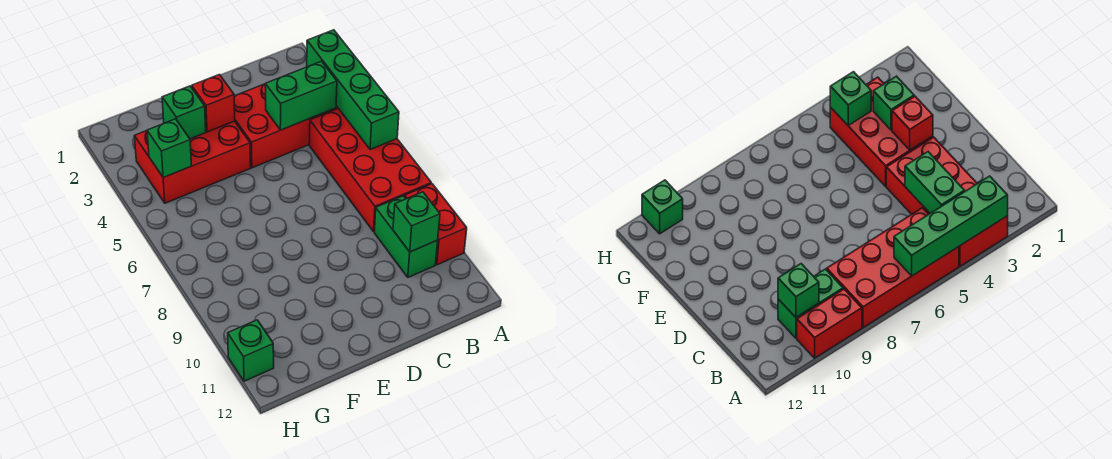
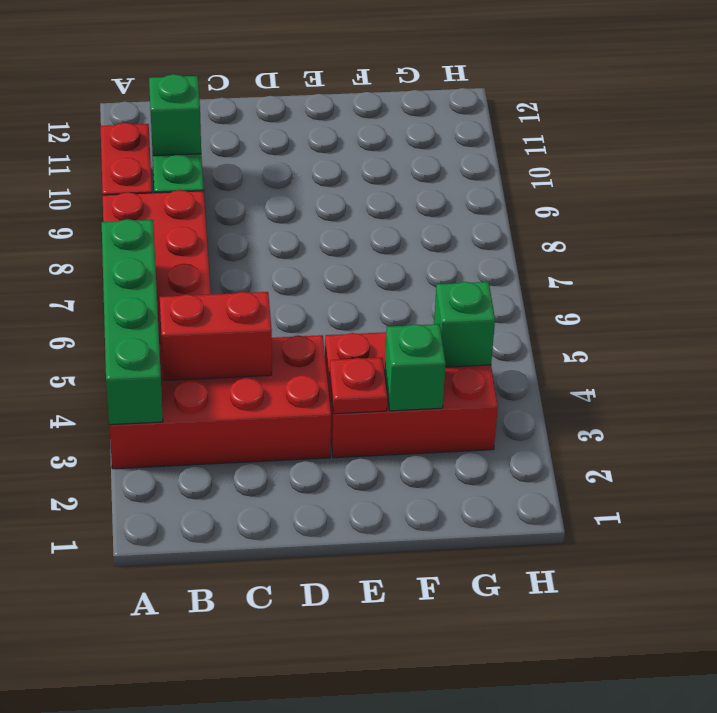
green brick B4:C4 level 2 -> red brick B4:C4 level 2
red brick E3 level 2 -> red plate E3 level 2
green brick H11 level 1 -> none

